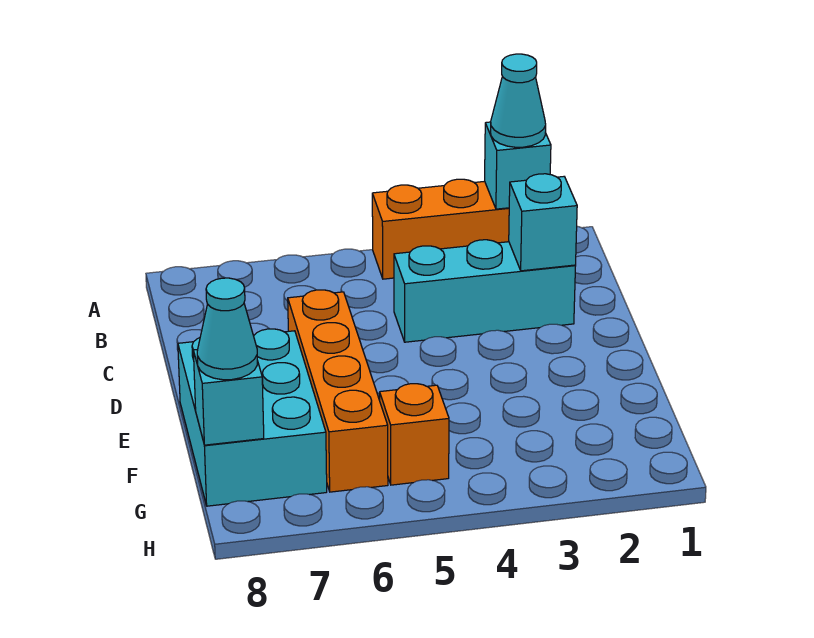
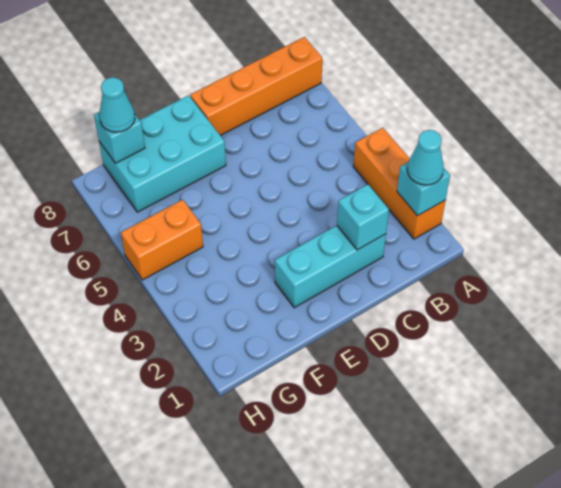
cyan brick C2:C4 level 1 -> cyan brick C2:E2 level 1
orange brick D6:G6 level 1 -> orange brick A8:D8 level 1
orange brick G5 level 1 -> orange brick G5:H5 level 1

